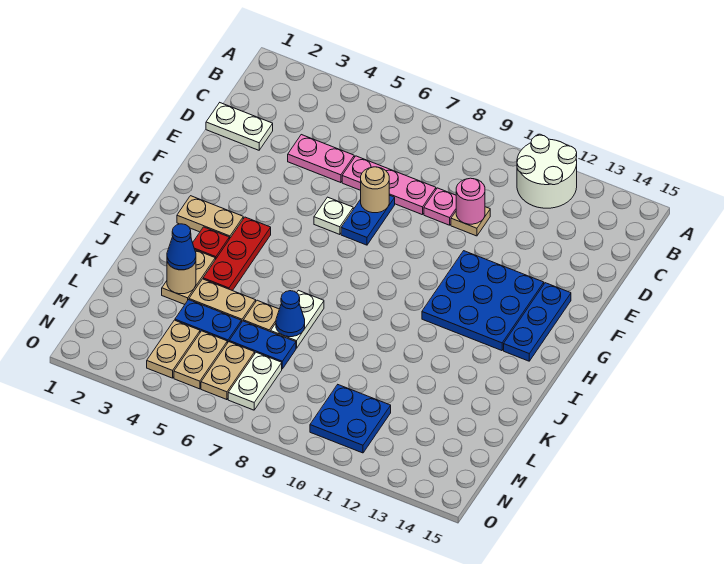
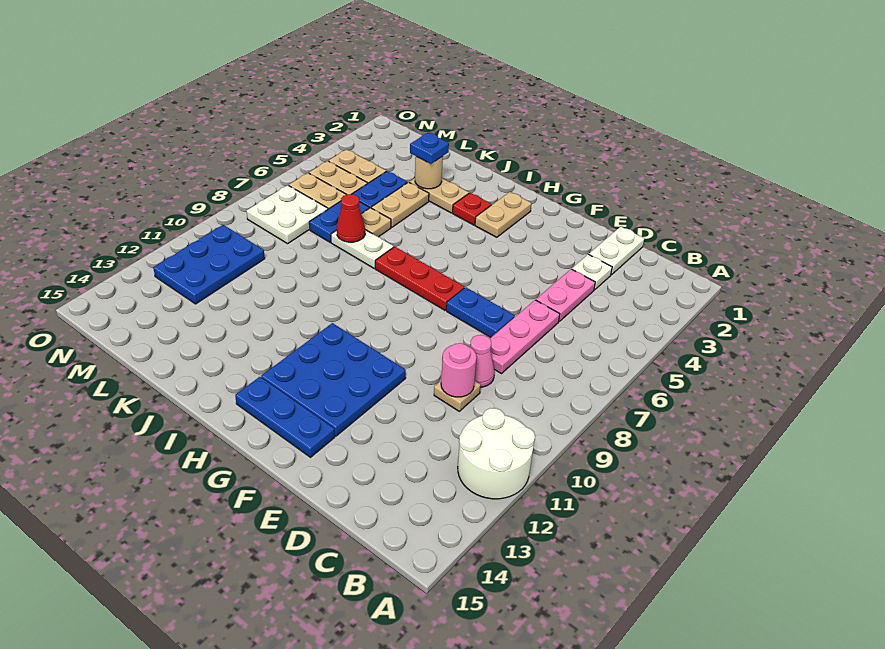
pink plate D9 level 1 -> pink cone D9 level 1
tan round brick E7 level 2 -> none
white plate F6 level 1 -> white plate D3 level 1
red plate H4:J4 level 1 -> red plate G7:I7 level 1
blue cone K3 level 3 -> blue plate K3 level 3
blue cone K7 level 2 -> red cone K7 level 2
white plate M7:N7 level 1 -> white plate M7:N8 level 1
blue plate M10:N11 level 1 -> blue plate M10:N12 level 1

